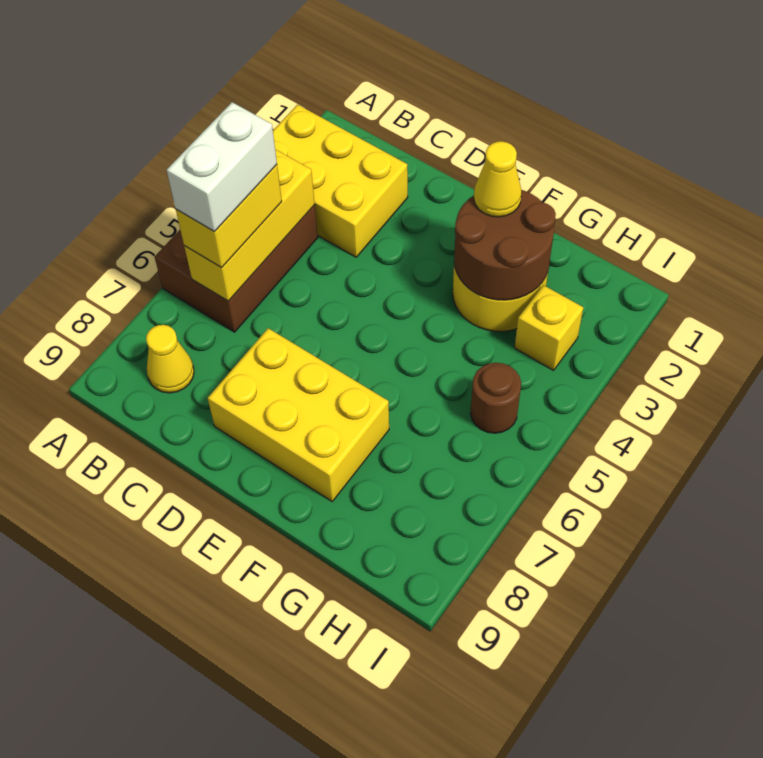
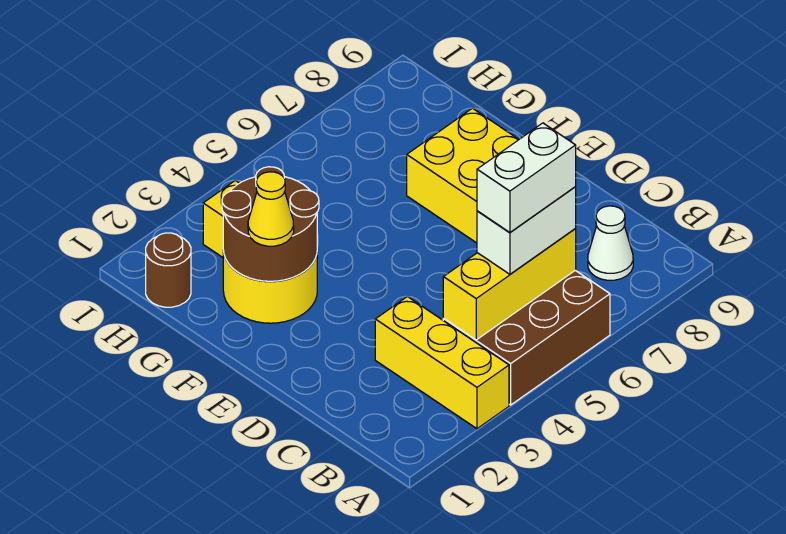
yellow brick A2:C3 level 1 -> yellow brick A3:C3 level 1
yellow brick B5:B6 level 3 -> white brick B5:B6 level 3
yellow cone B8 level 1 -> white cone B8 level 1
brown round brick H5 level 1 -> brown round brick H1 level 1

